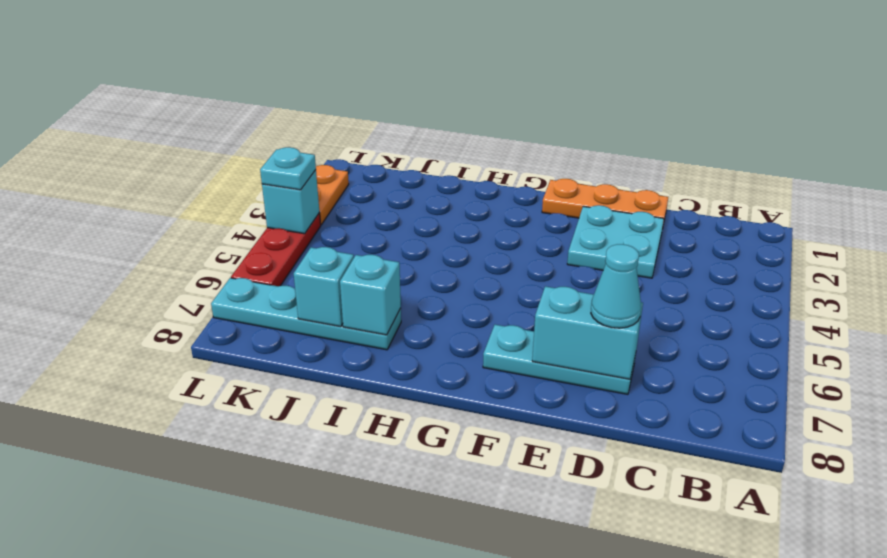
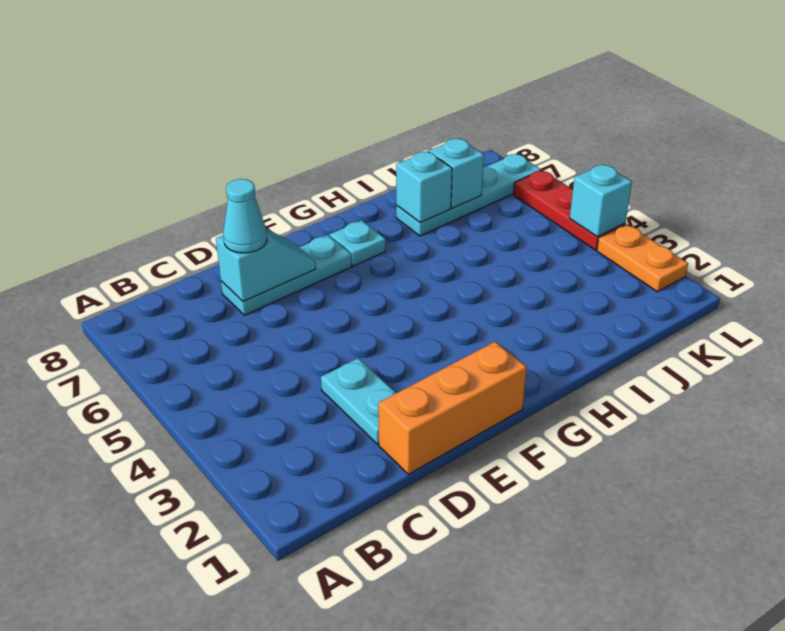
orange plate D1:F1 level 1 -> orange brick D1:F1 level 1
cyan plate D2:E3 level 1 -> cyan plate D2:D3 level 1
cyan brick D7:E7 level 2 -> cyan slope D7:E7 level 2 top D
cyan plate L4 level 3 -> cyan plate G7 level 1

